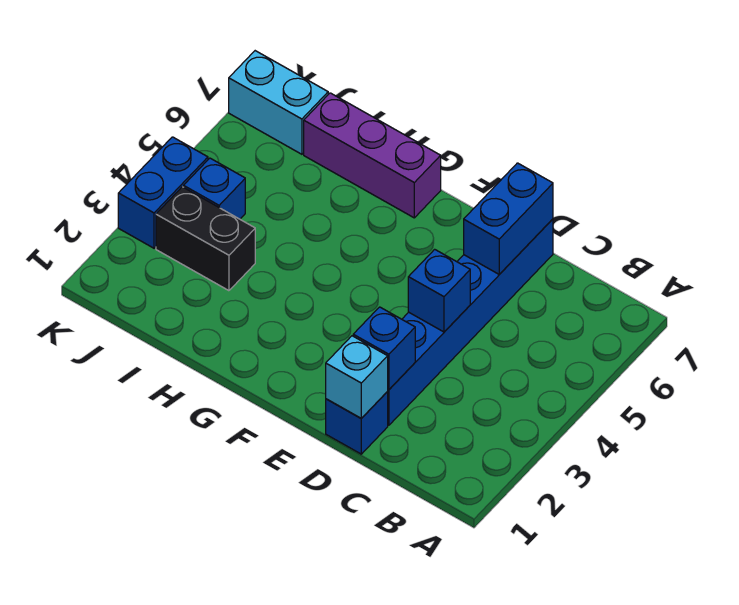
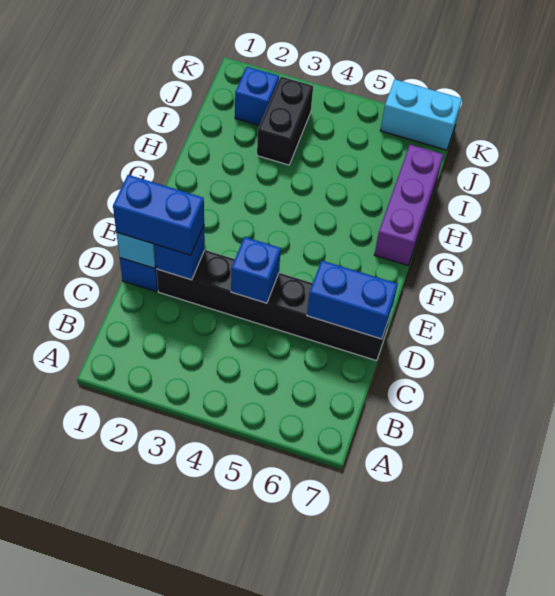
blue brick D2:D7 level 1 -> black brick D2:D7 level 1
blue brick J4 level 1 -> blue brick J2 level 1
cyan brick J7:K7 level 1 -> cyan brick K6:K7 level 1
blue brick K3:K4 level 1 -> blue brick D1:D2 level 3

